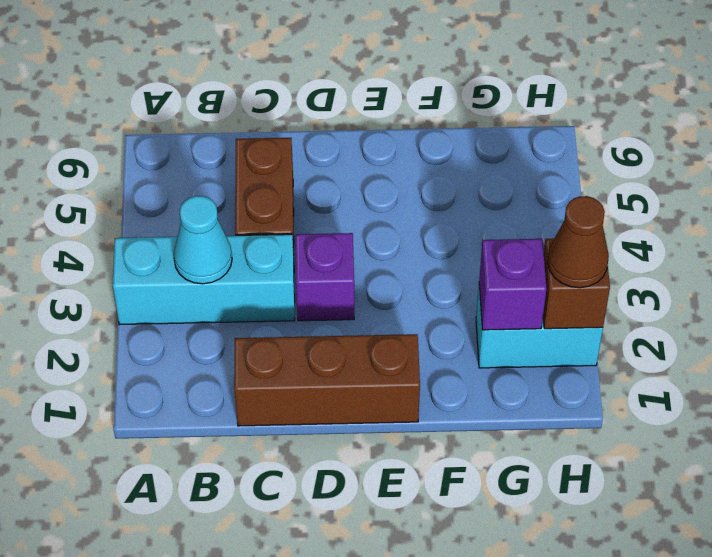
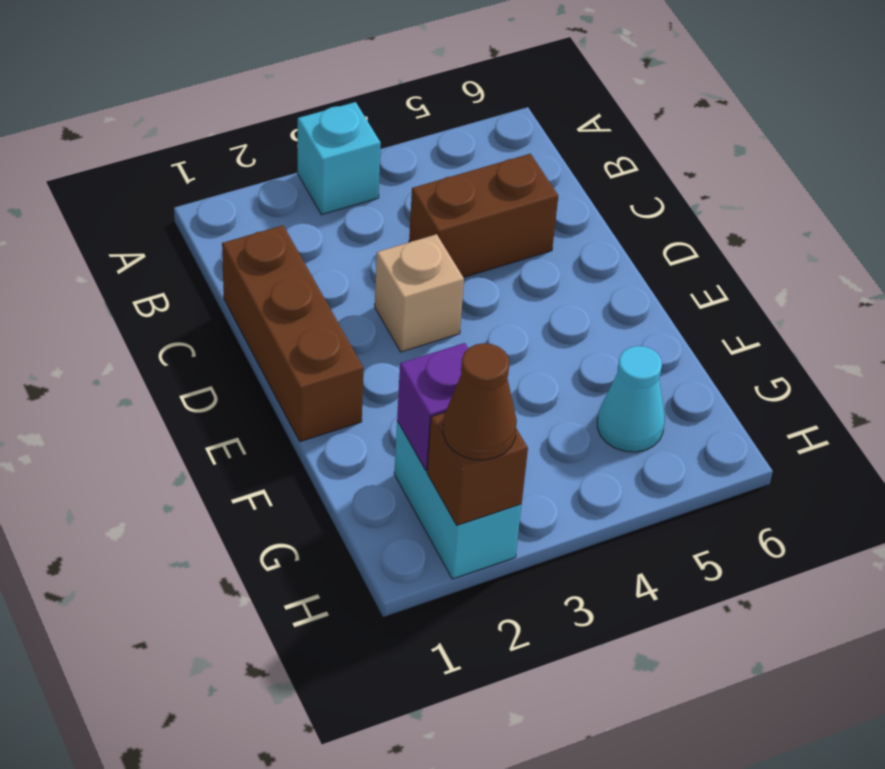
cyan brick A3:C3 level 1 -> cyan brick A3 level 1
cyan cone B3 level 2 -> cyan cone G5 level 1
purple brick D3 level 1 -> tan brick D3 level 1

